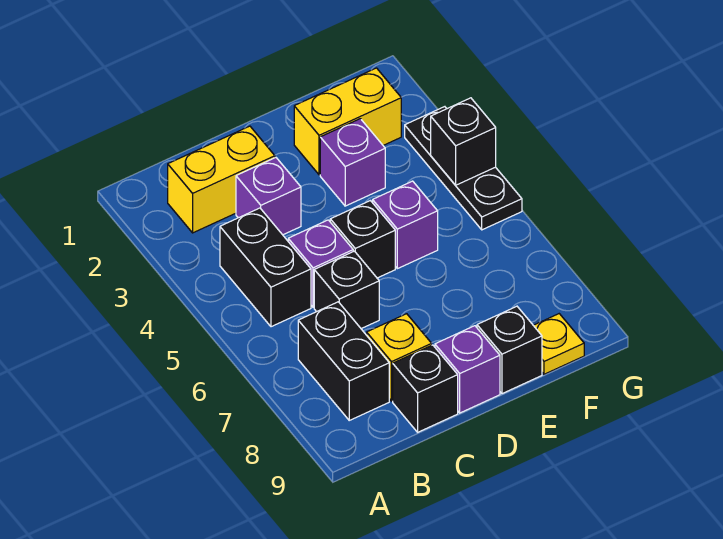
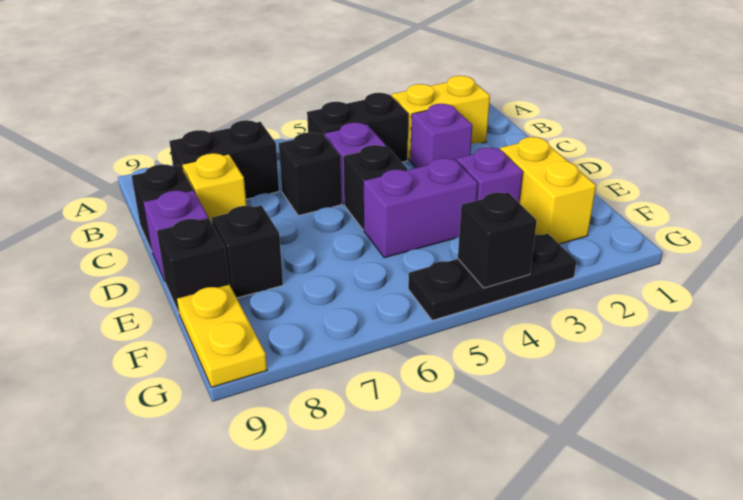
yellow brick B2:C2 level 1 -> yellow brick B2:B3 level 1
purple brick E5 level 1 -> purple brick E4:E5 level 1
none -> black brick E8 level 1
yellow plate F9 level 1 -> yellow plate F9:G9 level 1

